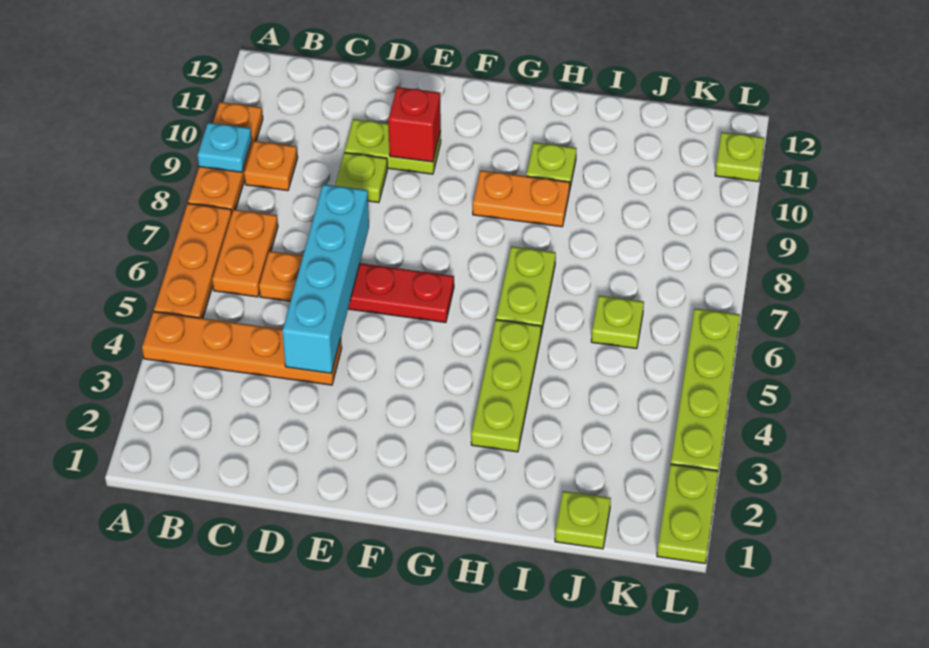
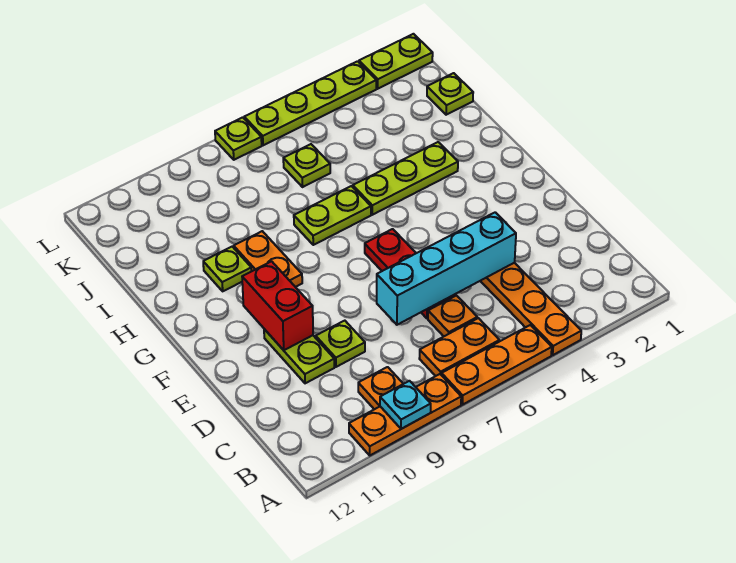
red brick E10 level 2 -> red brick E10:F10 level 2
lime plate L11 level 1 -> lime plate L7 level 1

